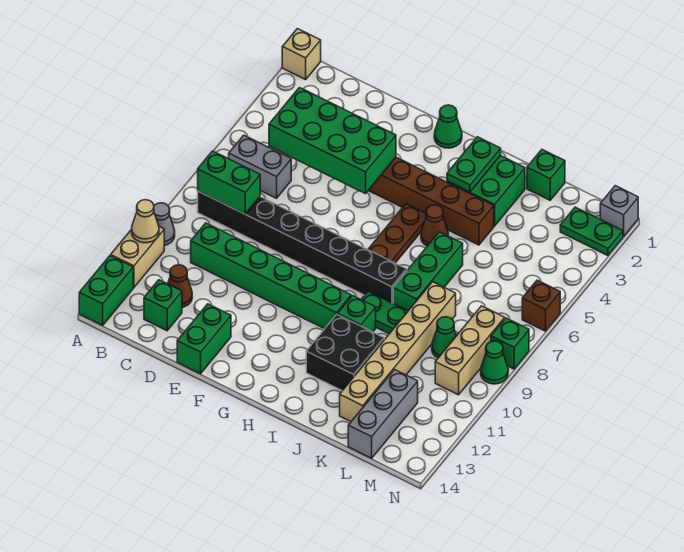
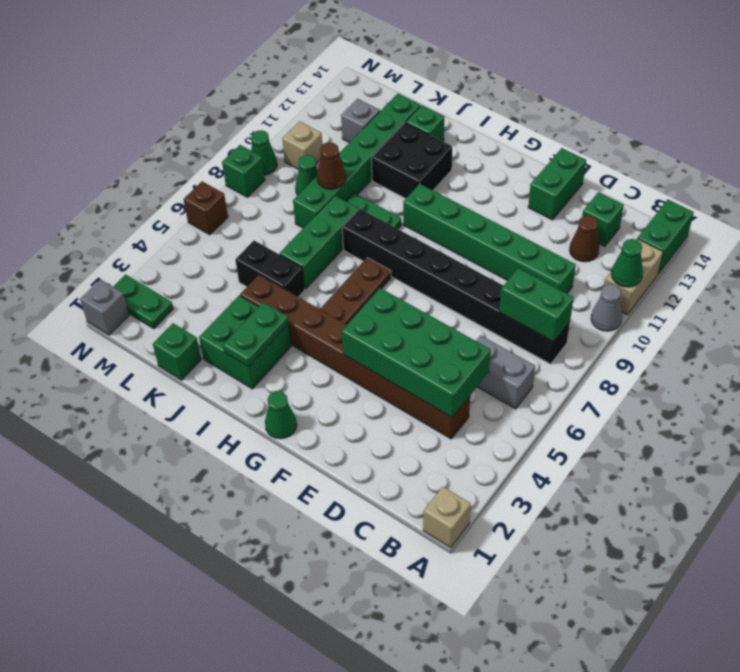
tan cone A11 level 2 -> green cone A11 level 2
brown cone I5 level 1 -> brown cone K9 level 2
green brick I10 level 1 -> green brick J13 level 1
none -> black brick J5:K5 level 1
tan brick K8:K13 level 1 -> green brick K8:K13 level 1
grey brick L12:L14 level 1 -> grey brick L12 level 1
tan brick M8:M10 level 1 -> tan brick M10 level 1

